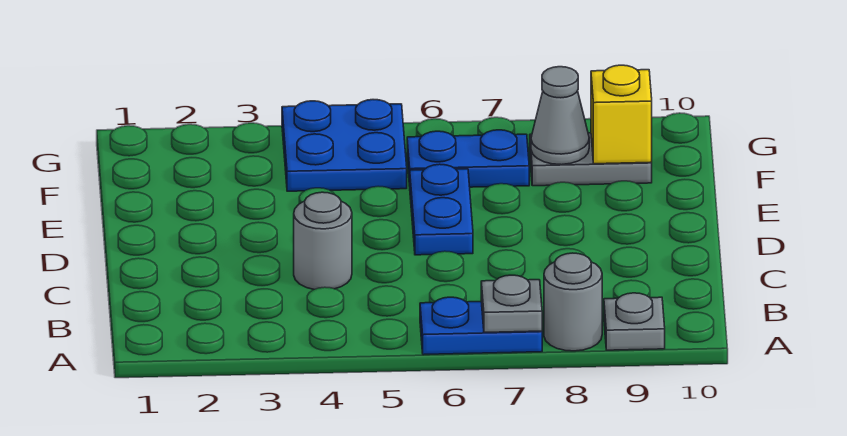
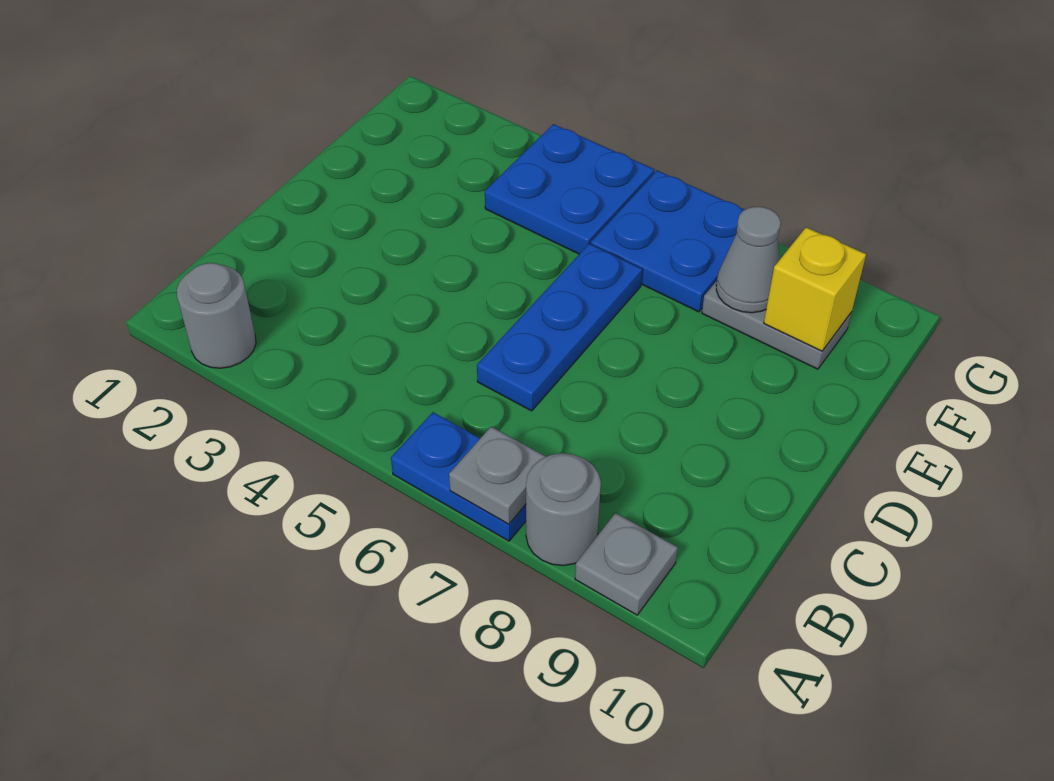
grey round brick C4 level 1 -> grey round brick A2 level 1
blue plate D6:E6 level 1 -> blue plate C6:E6 level 1
blue plate F6:F7 level 1 -> blue plate F6:G7 level 1

